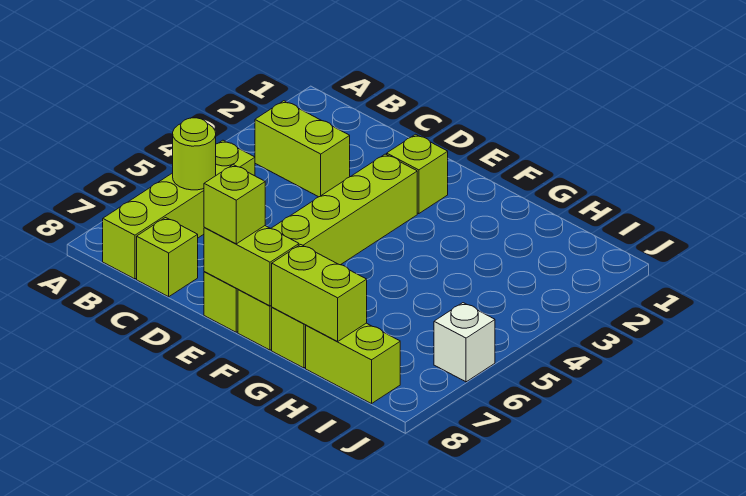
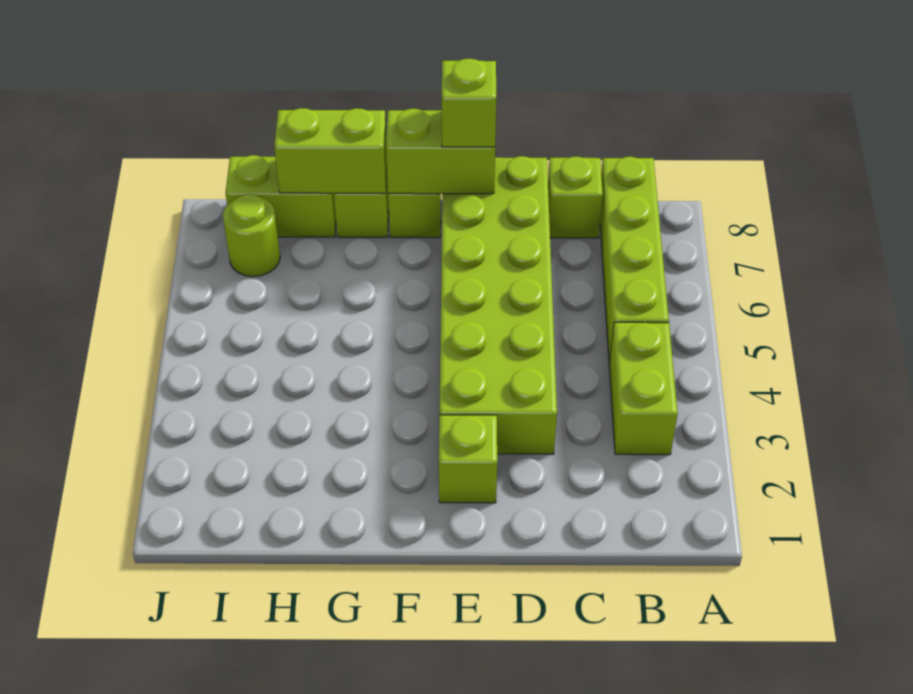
lime brick B3:C3 level 1 -> lime brick B3:B4 level 1
lime round brick B6 level 2 -> lime round brick I7 level 1
lime brick E3:E8 level 1 -> lime brick D3:E8 level 1
white brick J6 level 1 -> none

